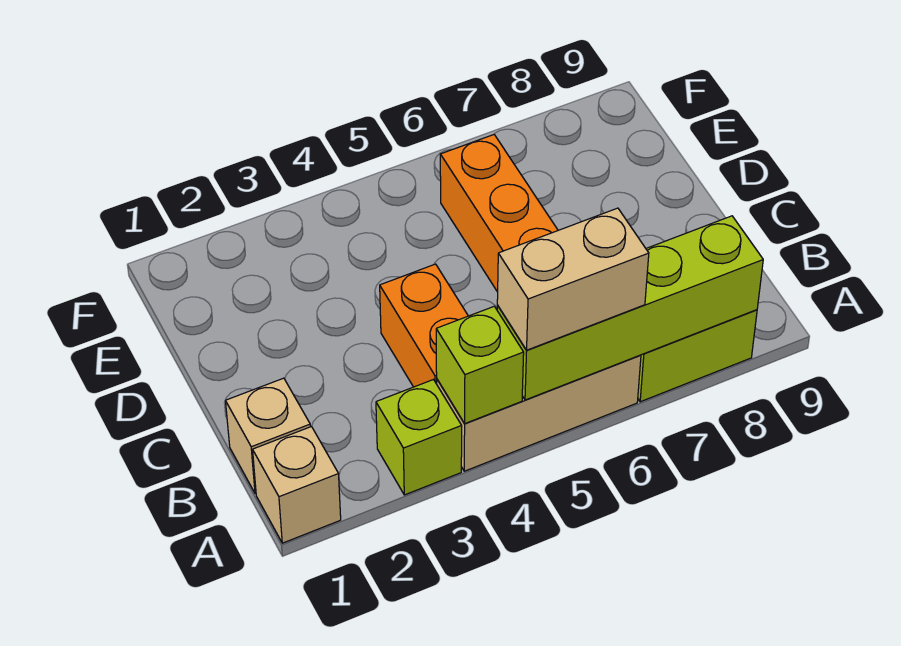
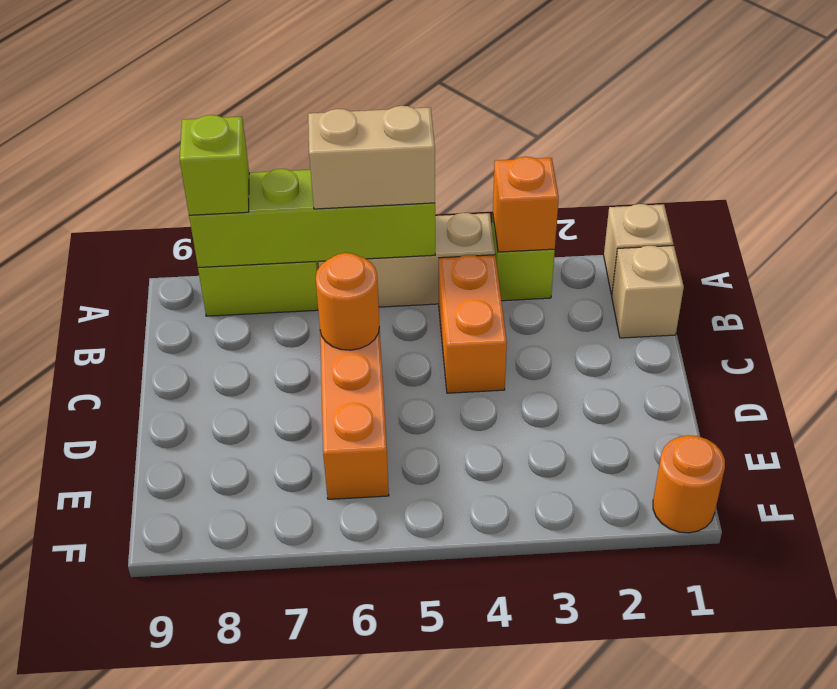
none -> orange brick A3 level 2
lime brick A4 level 2 -> lime brick A8 level 3
none -> orange round brick C6 level 2
none -> orange round brick F1 level 1

